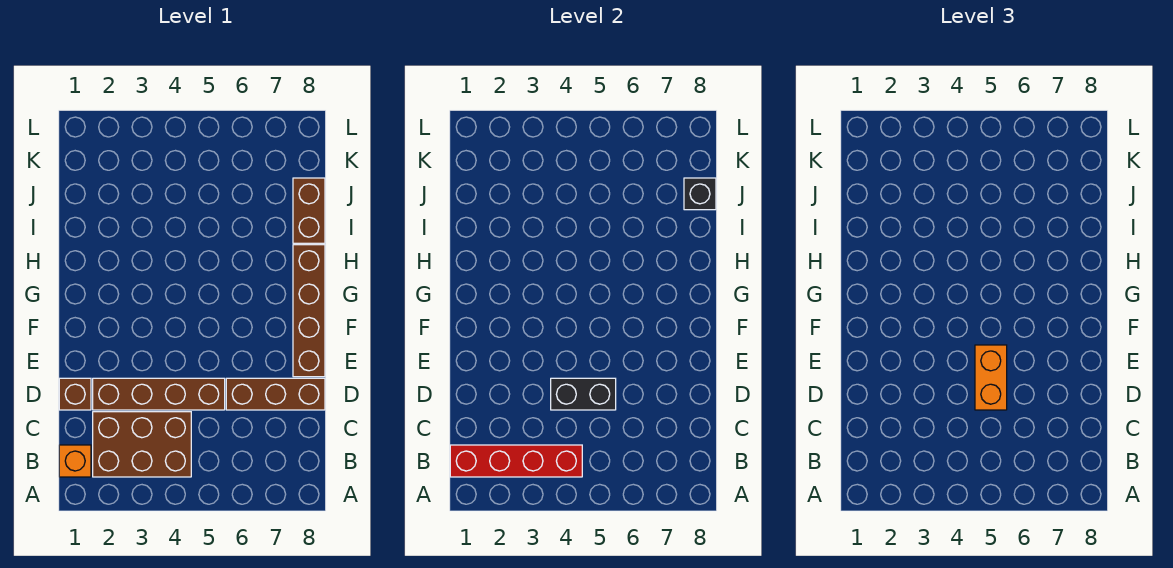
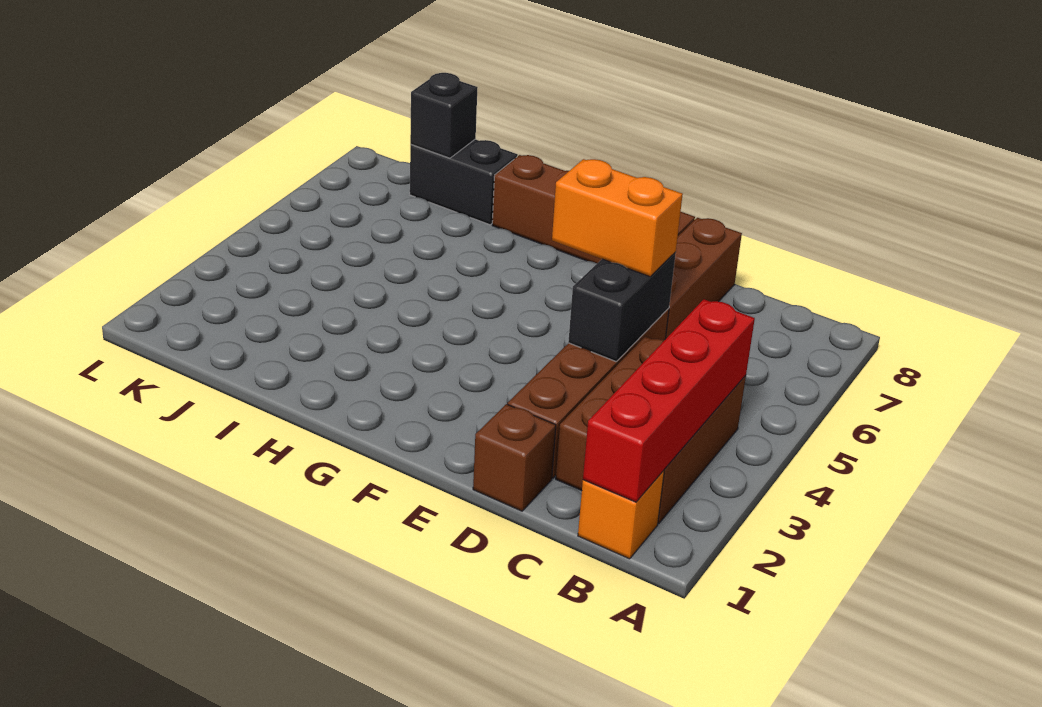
brown brick I8:J8 level 1 -> black brick I8:J8 level 1

